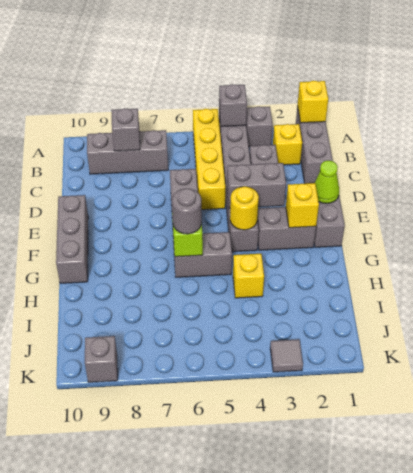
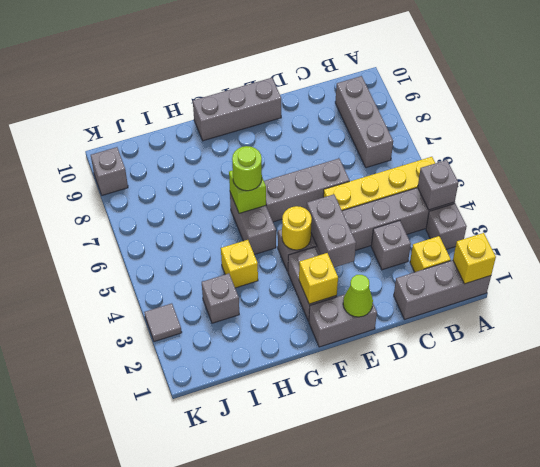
grey brick B8 level 2 -> grey brick I3 level 1
grey round brick G6 level 3 -> lime round brick G6 level 3

